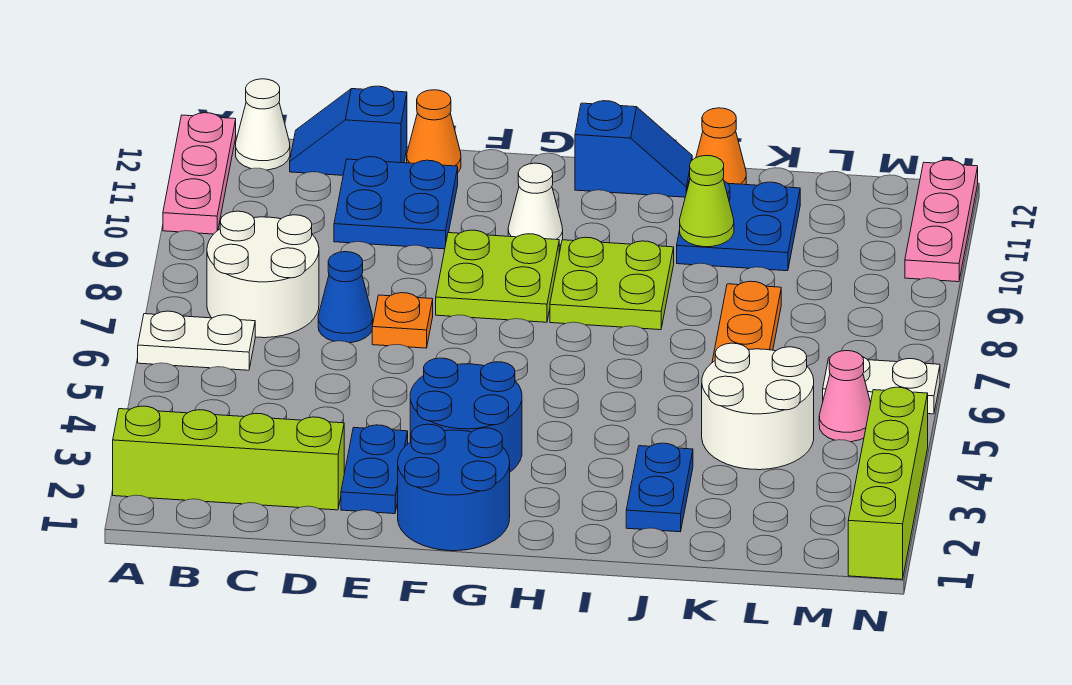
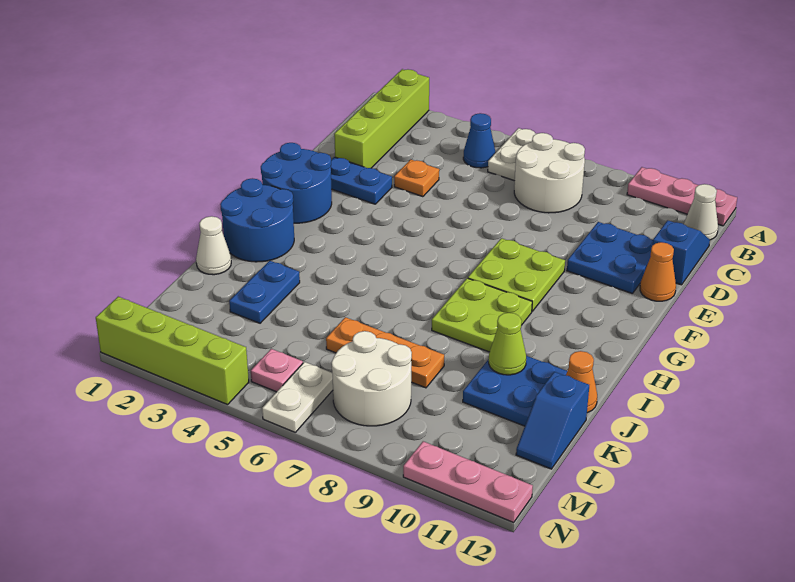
blue cone D7 level 1 -> blue cone B5 level 1
orange plate E7 level 1 -> orange plate D4 level 1
blue round brick F3:G4 level 1 -> blue round brick H1:I2 level 1
white cone G10 level 1 -> white cone J1 level 1
blue slope H12:I12 level 1 top H -> blue slope K12:L12 level 1 top K
blue plate J2:J3 level 1 -> blue plate J3:K3 level 1
white round brick K4:L5 level 1 -> white round brick L7:M8 level 1
pink cone M5 level 1 -> pink plate M5 level 1

